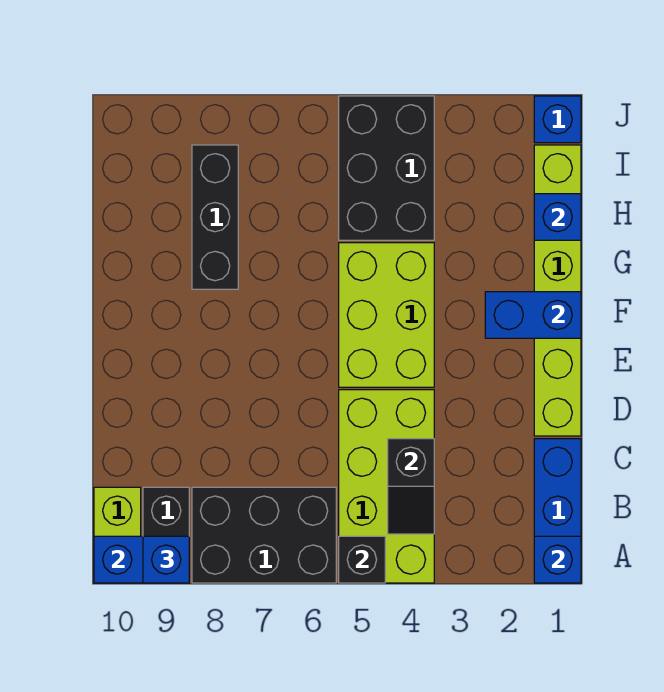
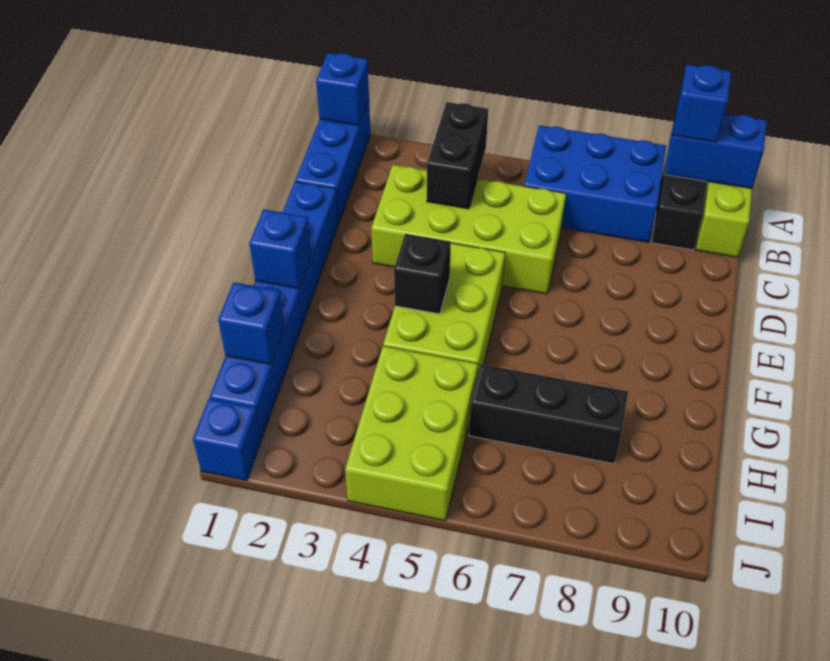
lime brick A4:D5 level 1 -> lime brick C3:D6 level 1
black brick A5 level 2 -> black brick F4 level 2
black brick A6:B8 level 1 -> blue brick A6:B8 level 1
black slope B4:C4 level 2 top C -> black brick B4:C4 level 2
lime brick D1:I1 level 1 -> blue brick D1:I1 level 1
blue brick F1:F2 level 2 -> blue brick F1 level 2
black brick G8:I8 level 1 -> black brick H6:H8 level 1
black brick H4:J5 level 1 -> lime brick H4:J5 level 1

